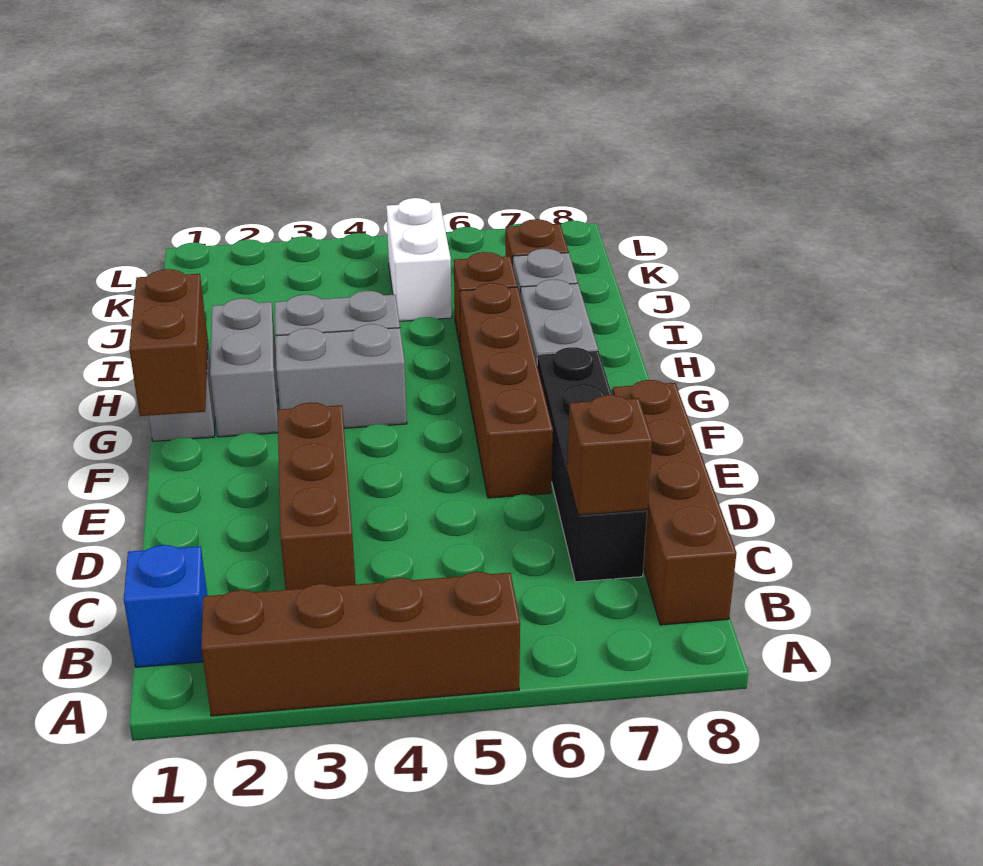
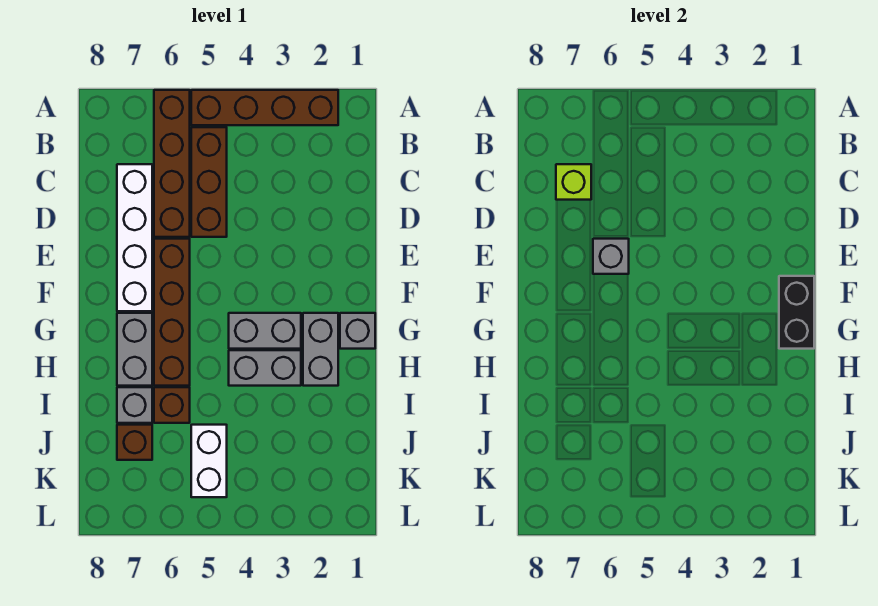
blue brick B1 level 1 -> none
brown brick B8:E8 level 1 -> brown brick A6:D6 level 1
brown brick C3:E3 level 1 -> brown brick B5:D5 level 1
black brick C7:F7 level 1 -> white brick C7:F7 level 1
brown brick C7 level 2 -> lime brick C7 level 2
none -> grey brick E6 level 2
brown brick F1:G1 level 2 -> black brick F1:G1 level 2

